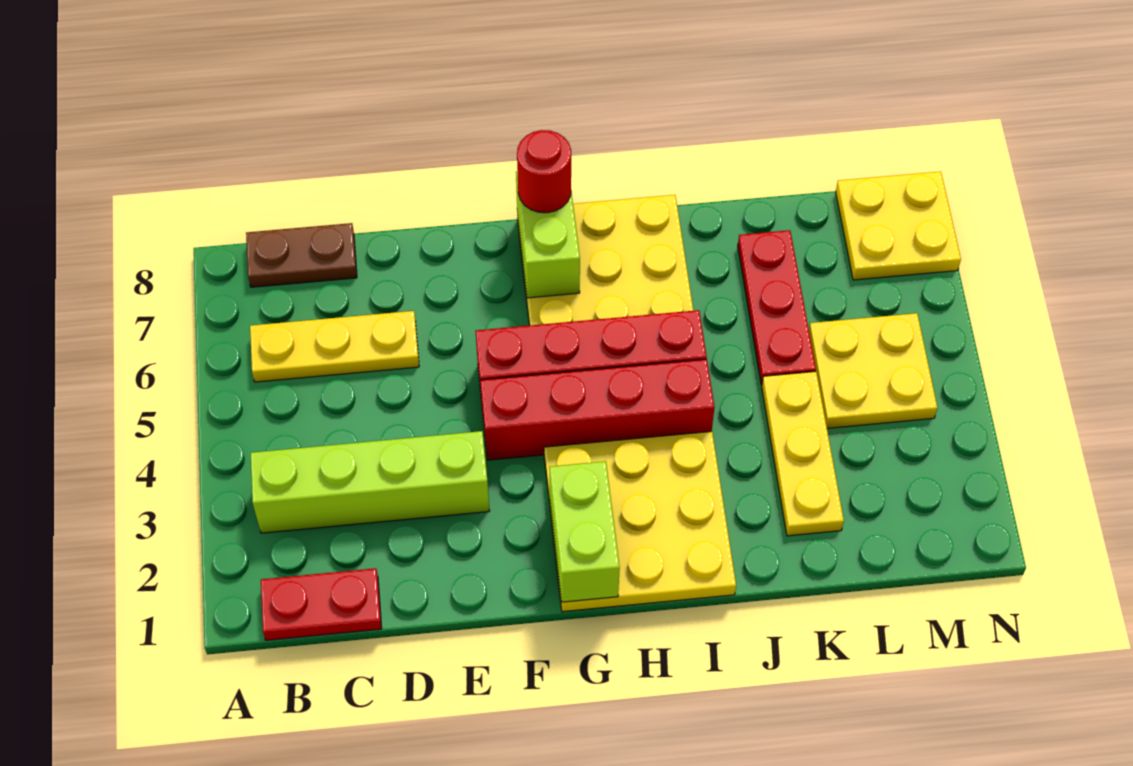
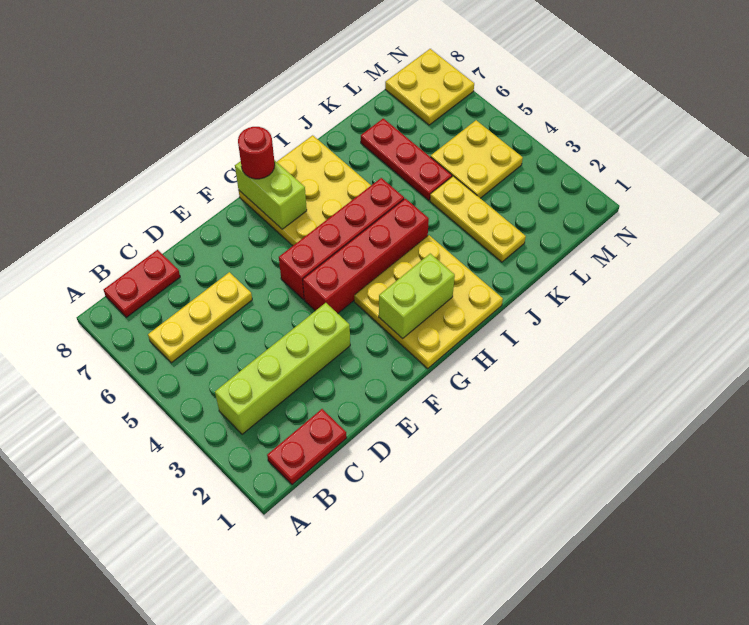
brown plate B8:C8 level 1 -> red plate B8:C8 level 1
lime brick G1:G2 level 2 -> lime brick G2:H2 level 2

